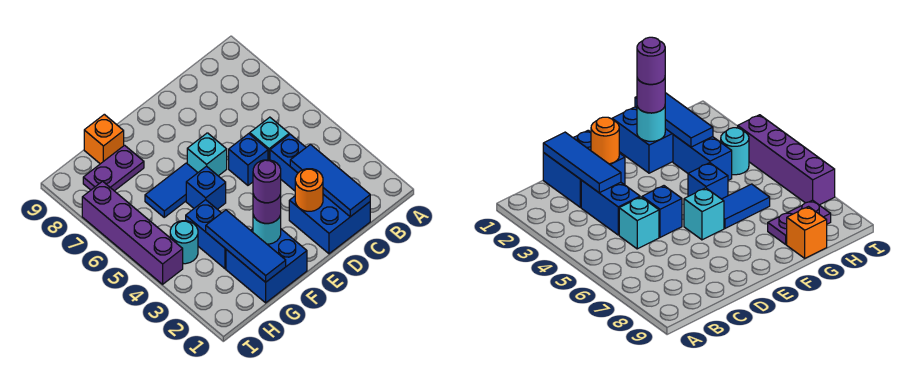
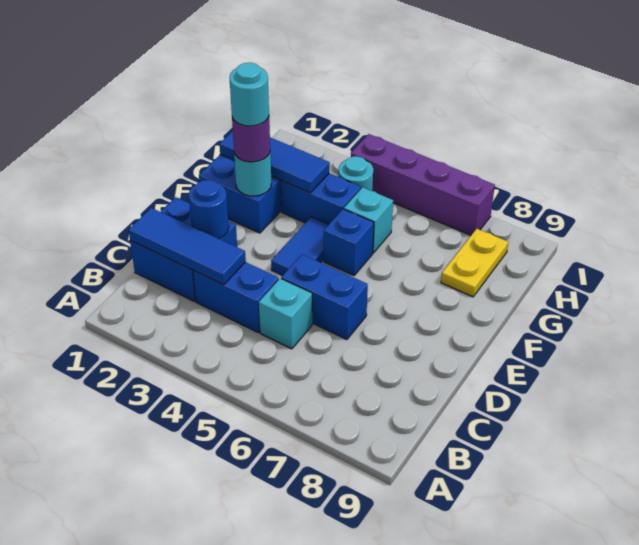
orange round brick D2 level 2 -> blue round brick D2 level 2
blue brick D5 level 1 -> blue brick D5:D6 level 1
cyan brick E6 level 1 -> cyan brick G5 level 1
purple round brick F2 level 4 -> cyan round brick F2 level 4
blue tile F6:G6 level 1 -> blue tile E4:F4 level 1
purple plate G8:H8 level 1 -> yellow plate G8:H8 level 1
orange brick G9 level 1 -> none

